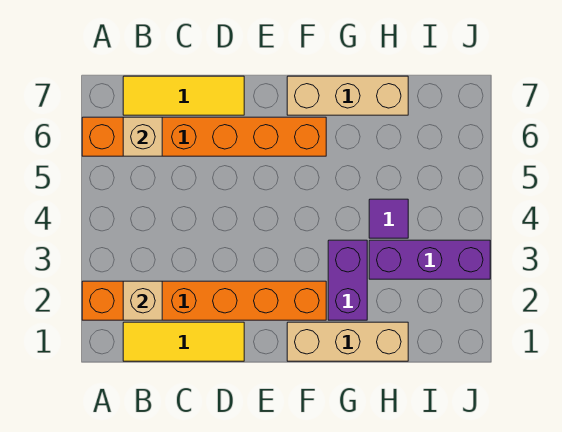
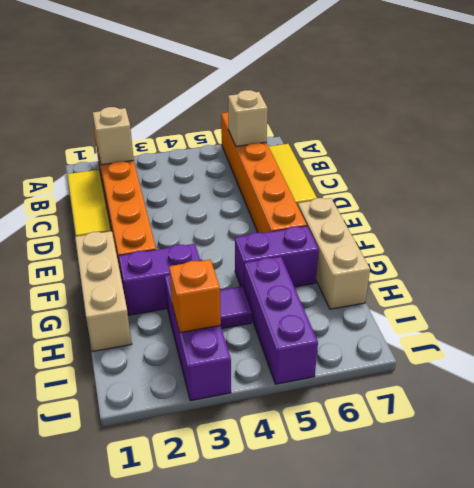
none -> purple brick G5:G6 level 1
none -> purple brick H5:J5 level 1
none -> orange brick I3 level 2

